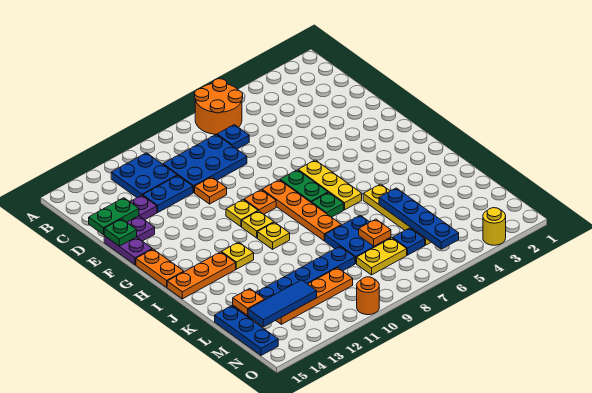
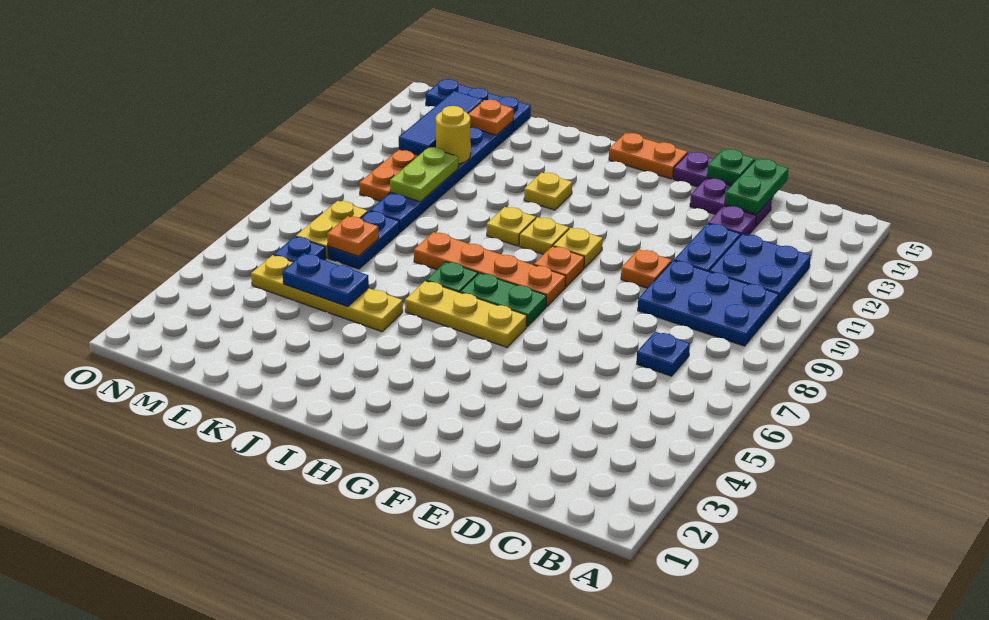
orange round brick A6:B7 level 1 -> none
blue plate C8:D10 level 1 -> blue plate B9:D10 level 1
orange plate I13:I15 level 1 -> none
blue plate K5:N5 level 2 -> blue plate K5:L5 level 2
blue plate K7:L8 level 1 -> blue plate L7:L8 level 1
none -> lime plate L10:L11 level 2
yellow round brick O3 level 1 -> yellow round brick L12 level 2
orange round brick O10 level 1 -> none

